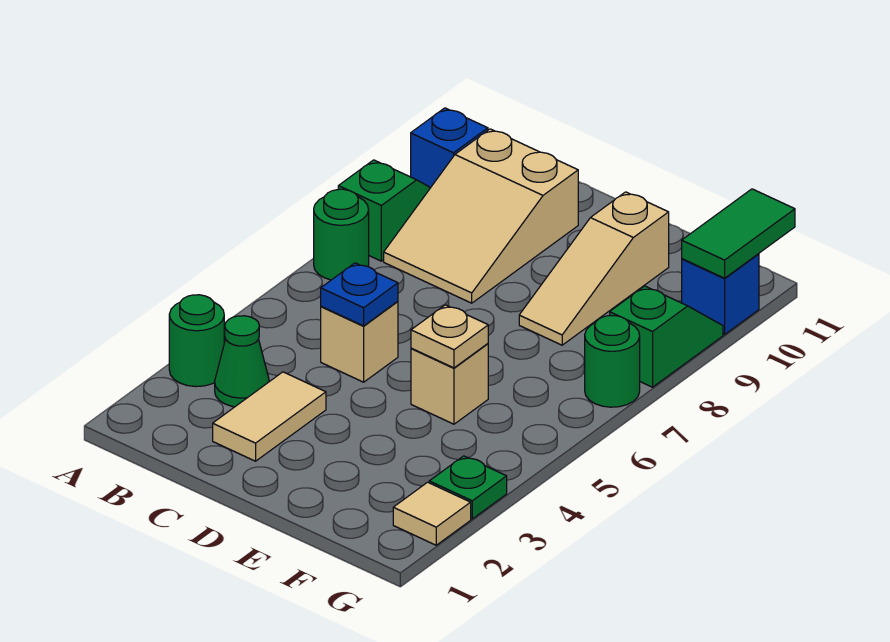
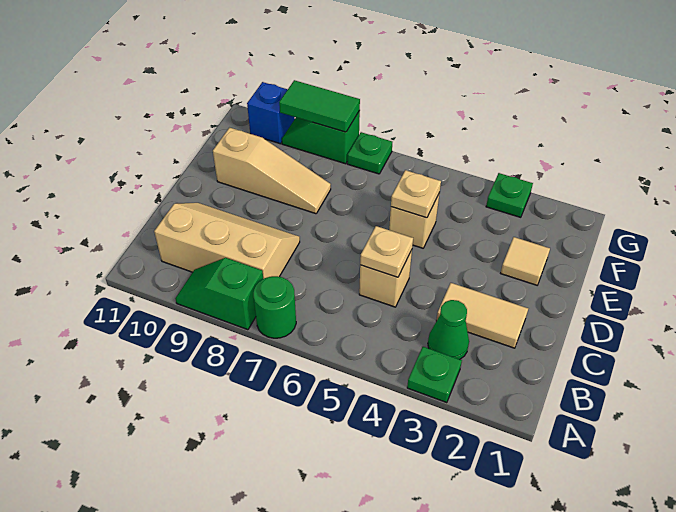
green round brick A3 level 1 -> green plate A3 level 1
blue brick A10 level 1 -> none
tan slope B8:C10 level 1 top 10 -> tan slope B8:C10 level 1 top B
blue plate C5 level 2 -> tan plate C5 level 2
tan tile G2 level 1 -> tan tile E2 level 1
green round brick G7 level 1 -> green plate G7 level 1
green tile G10:G11 level 2 -> green tile G8:G9 level 2

